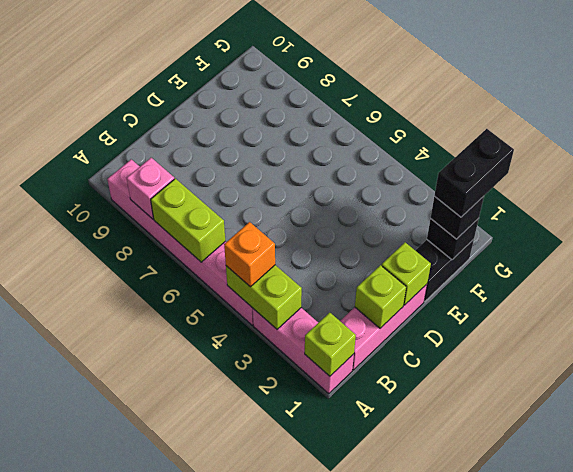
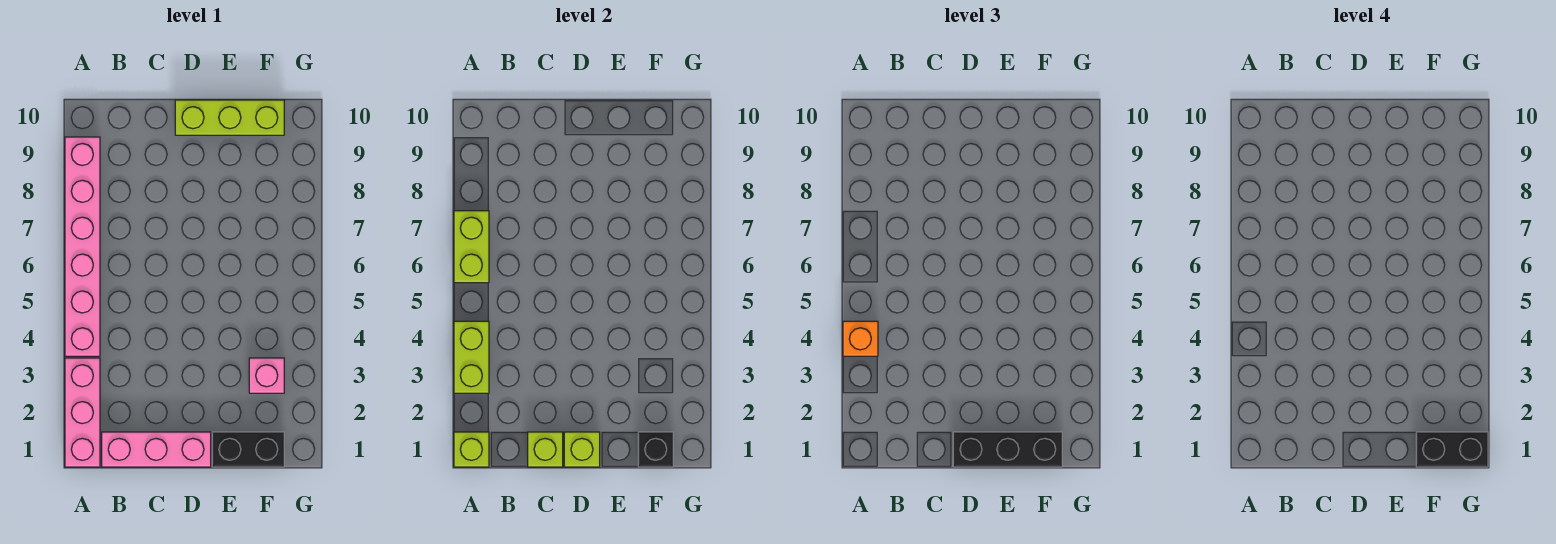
pink brick A8 level 2 -> pink brick F3 level 1
none -> lime brick D10:F10 level 1
black brick F1 level 3 -> black brick D1:F1 level 3

